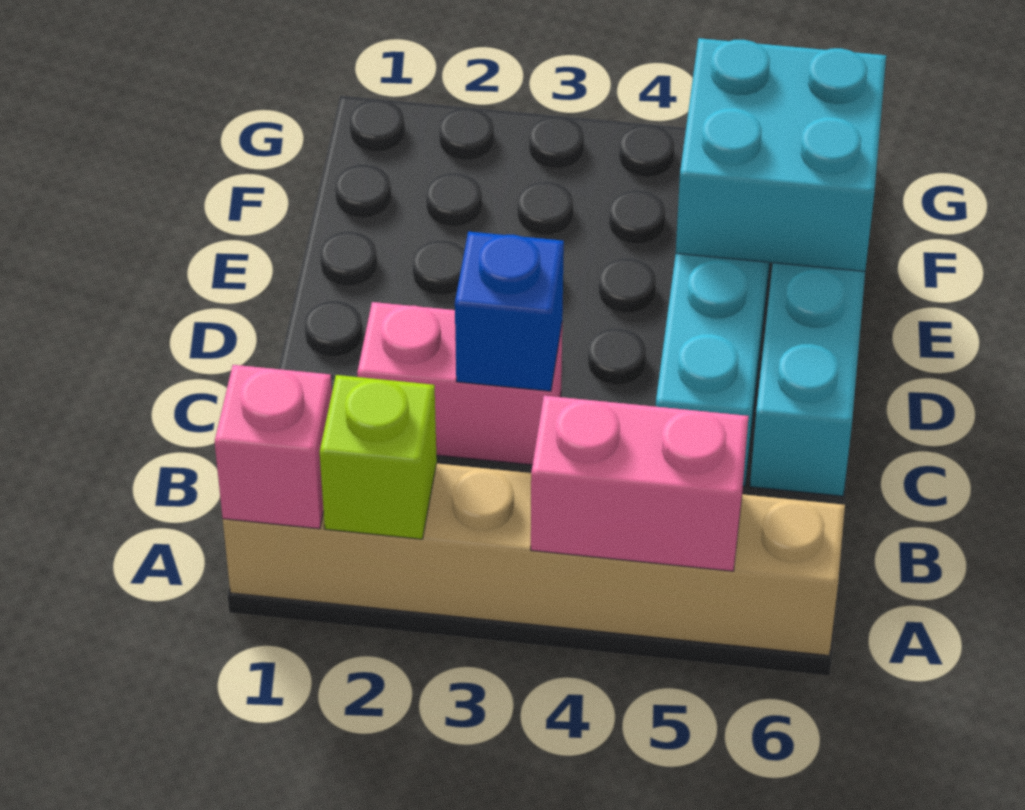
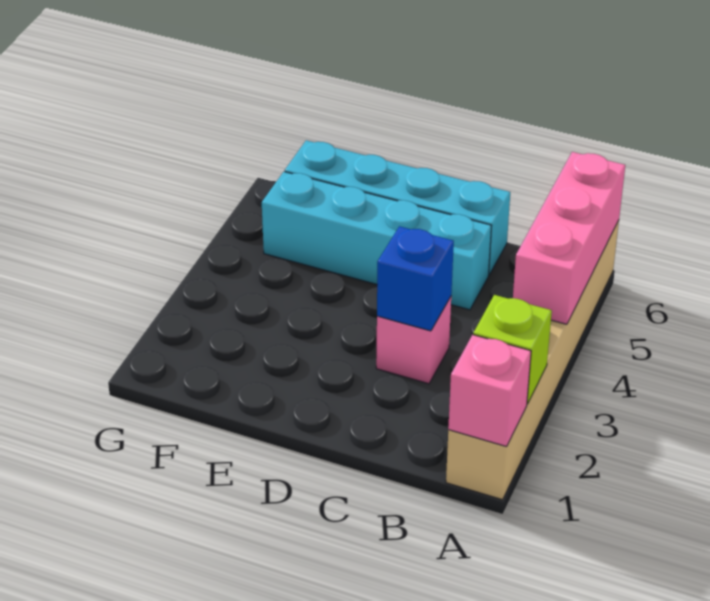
pink brick A4:A5 level 2 -> pink brick A4:A6 level 2
pink brick C2:C3 level 1 -> pink brick C3 level 1
cyan brick E5:F6 level 2 -> none

